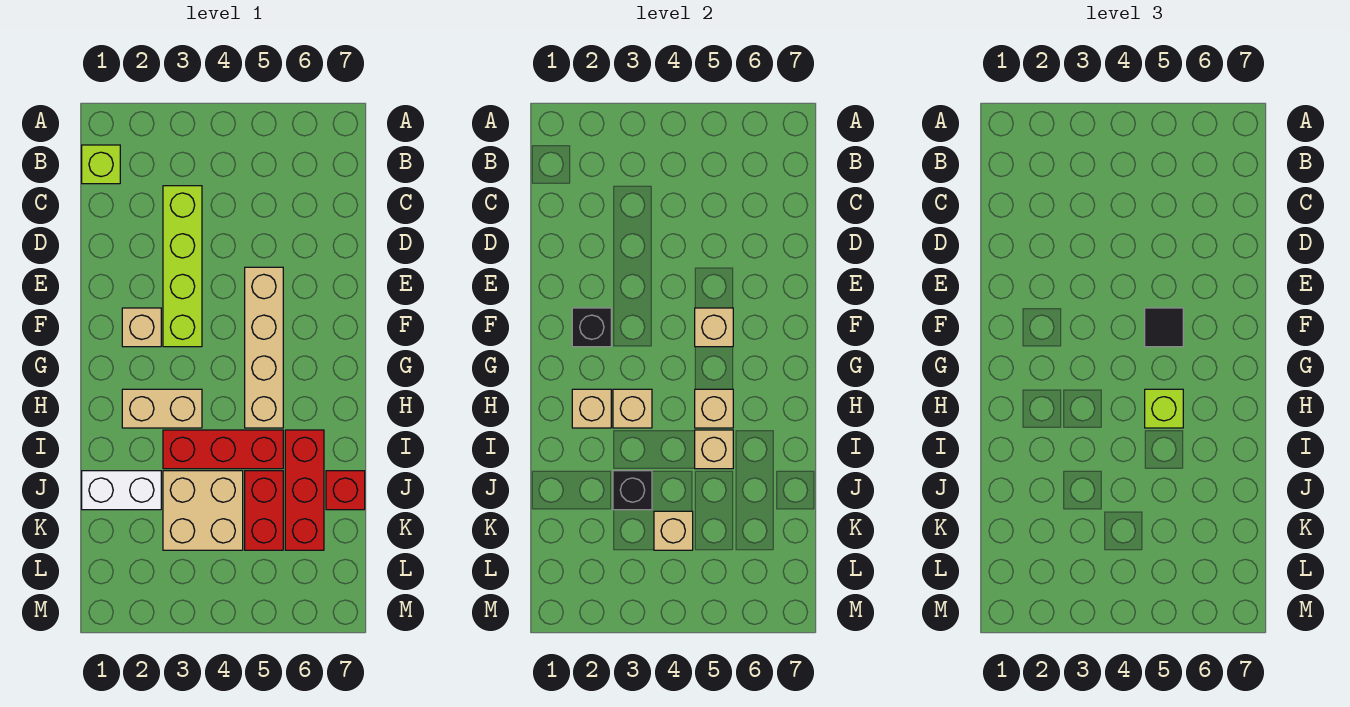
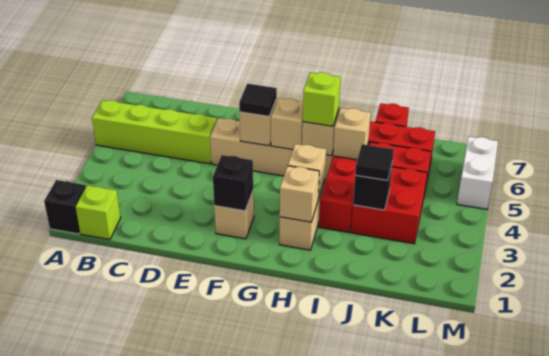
none -> black brick A1 level 1
lime brick C3:F3 level 1 -> lime brick A5:D5 level 1
white brick J1:J2 level 1 -> white brick M5:M6 level 1
tan brick J3:K4 level 1 -> red brick J3:K4 level 1
none -> black tile J3 level 3
tan brick K4 level 2 -> tan brick G5 level 2

